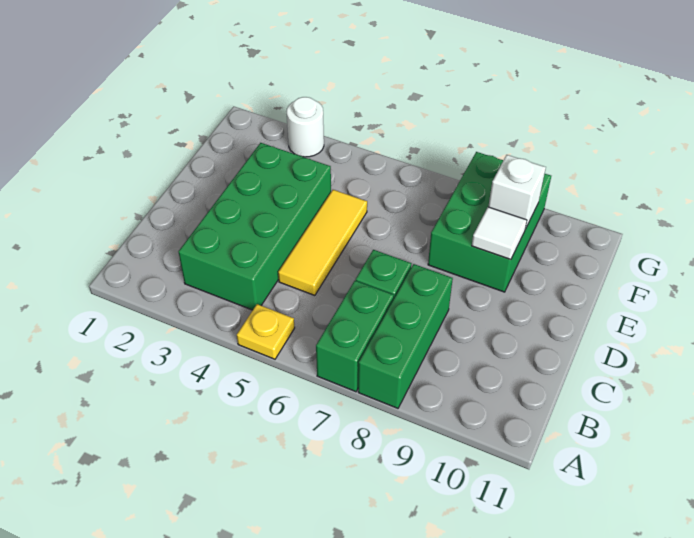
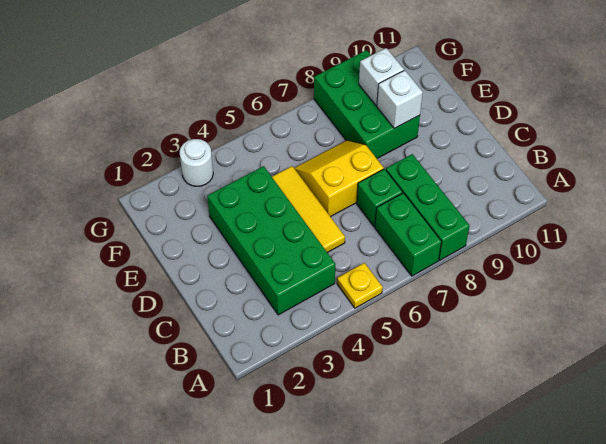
none -> yellow slope D6:E7 level 1 top D
white tile E9 level 2 -> white brick E9 level 2

